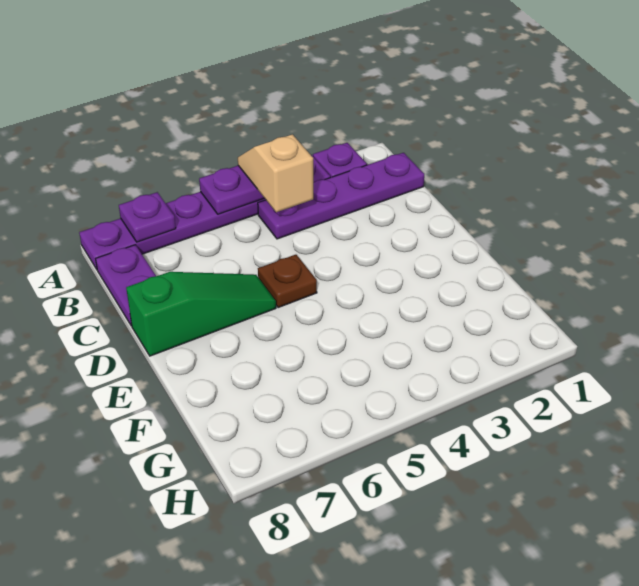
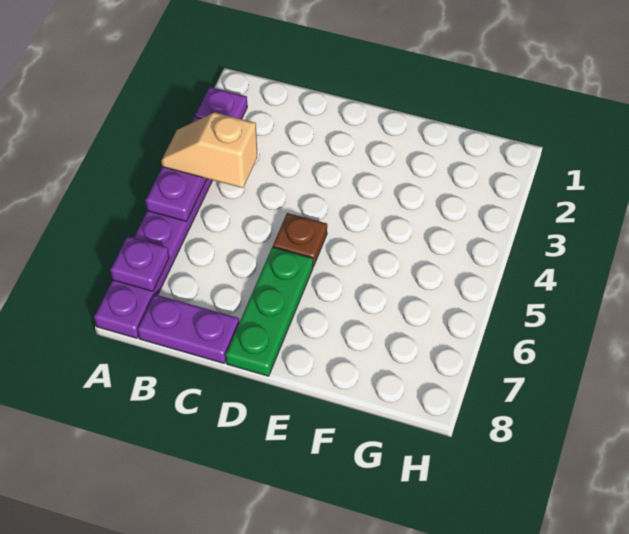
purple plate B1:B4 level 1 -> none
green slope D6:D8 level 1 top 8 -> green plate D6:D8 level 1

